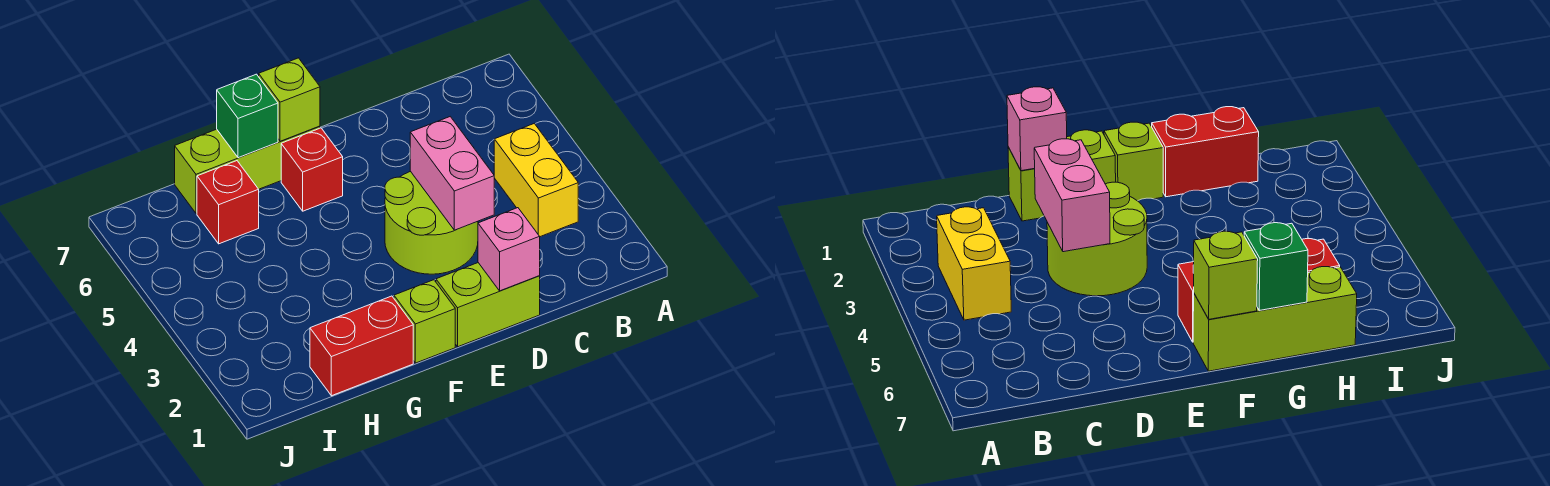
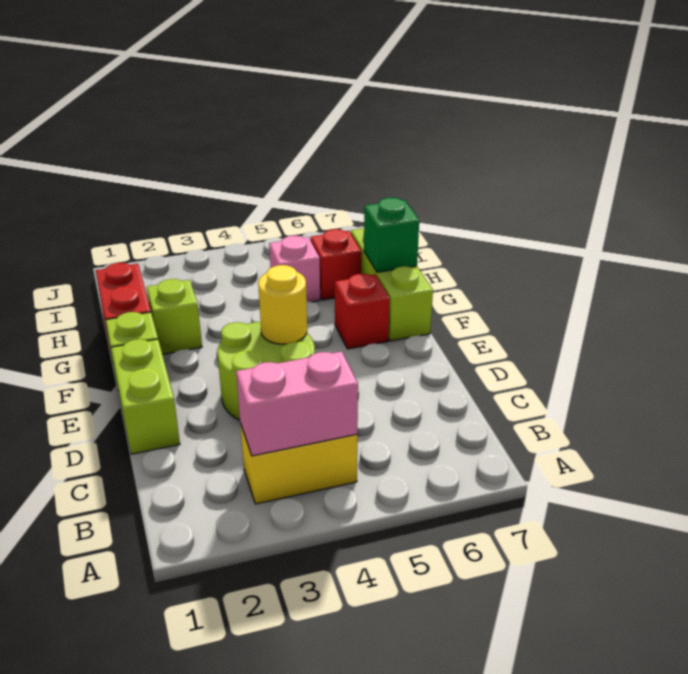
pink brick D1 level 2 -> pink brick H5 level 1
pink brick D3:D4 level 2 -> pink brick B3:B4 level 2
none -> yellow round brick E4 level 2
lime brick F7 level 2 -> lime brick G2 level 1

